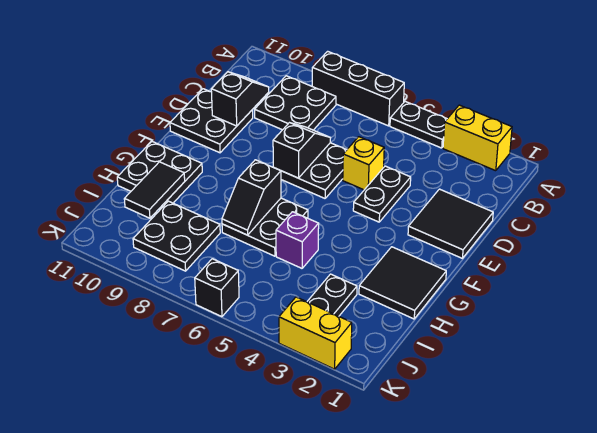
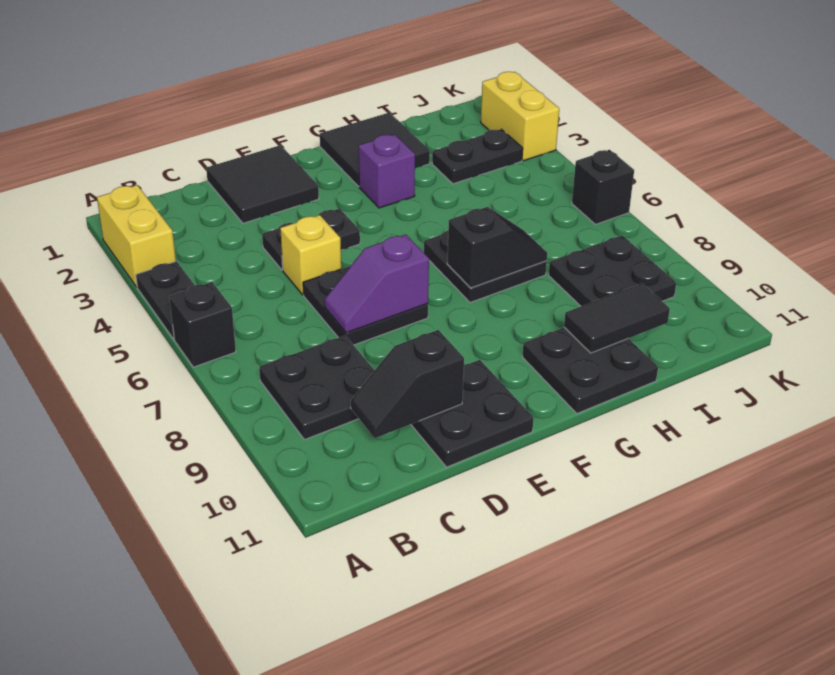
black brick A6:A8 level 1 -> black brick A6 level 1
black slope D7:E7 level 2 top E -> purple slope D7:E7 level 2 top E
purple brick H5 level 1 -> purple brick G3 level 1

